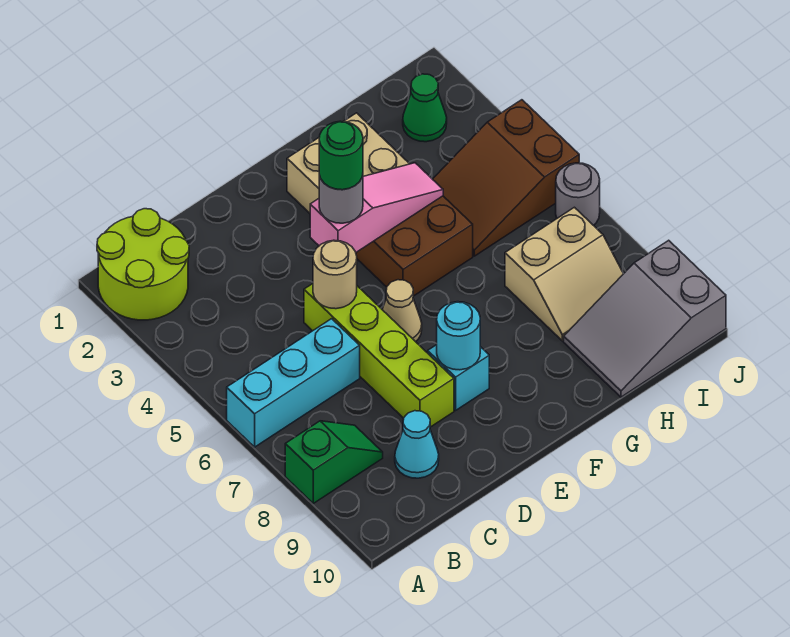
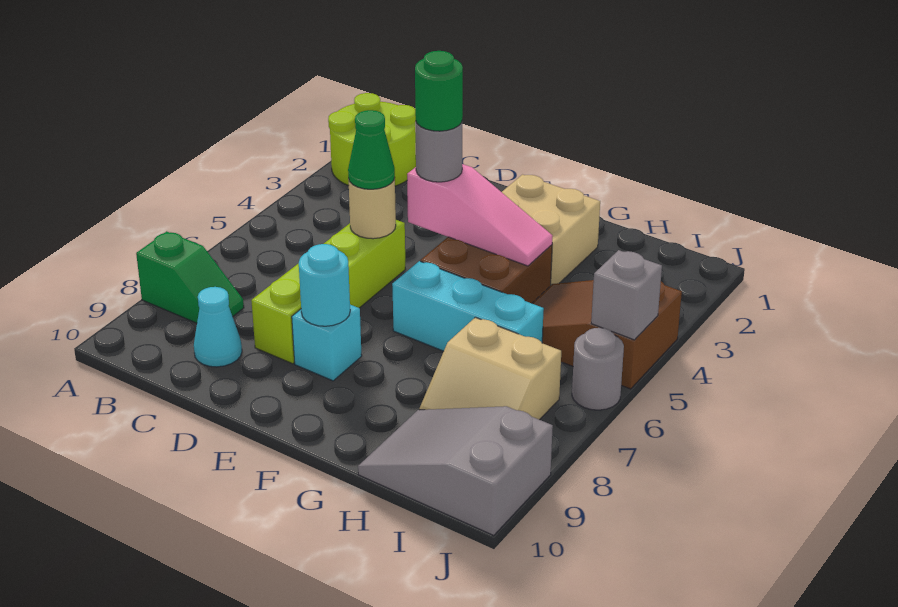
cyan brick A6:C6 level 1 -> cyan brick F6:H6 level 1
tan cone E6 level 1 -> none
green cone I2 level 1 -> green cone D5 level 3
none -> grey brick J5 level 2

